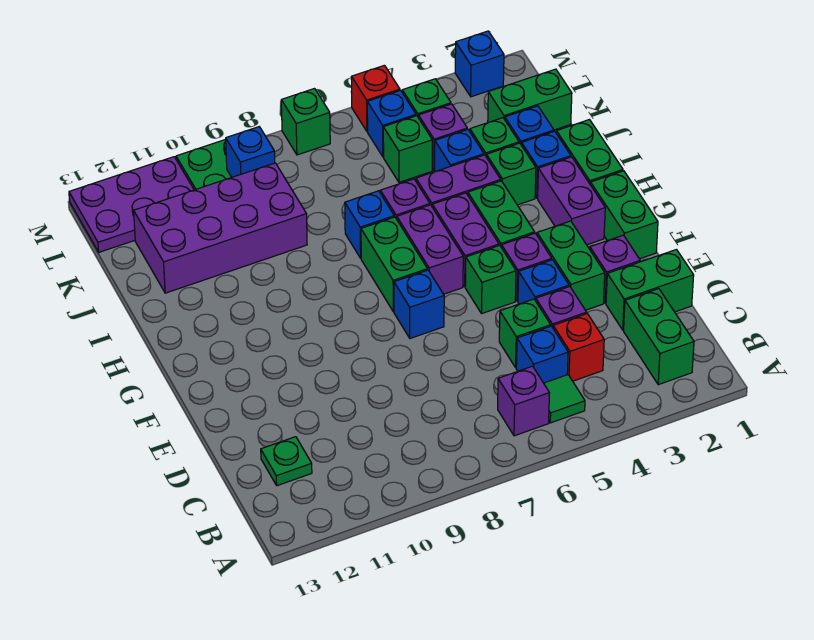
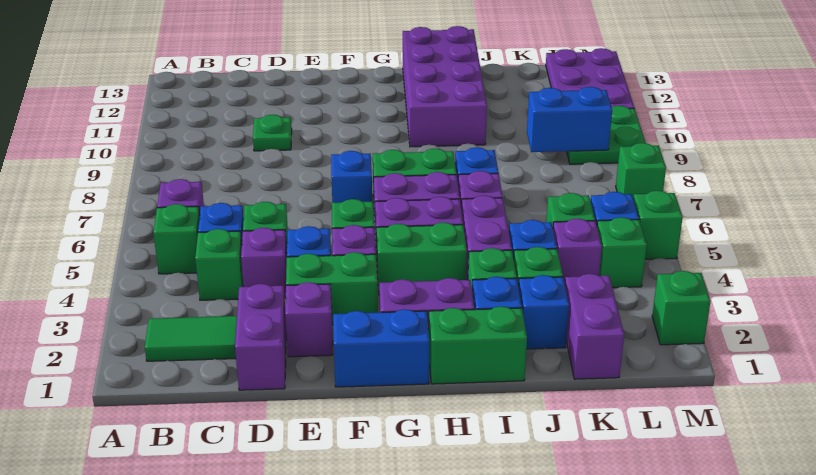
green brick B2:C2 level 1 -> green tile B2:C2 level 1
green tile B5 level 1 -> green brick B5 level 1
red brick C4 level 1 -> green brick C4 level 1
green plate C12 level 1 -> green plate D10 level 1
green brick D1:D2 level 1 -> purple brick D1:D2 level 1
green brick F1:G1 level 1 -> blue brick F1:G1 level 1
purple brick J9:K12 level 1 -> purple brick H10:I13 level 1
green brick K1:K2 level 1 -> purple brick K1:K2 level 1
blue brick L9 level 2 -> blue brick K9:L9 level 2
blue brick M2 level 1 -> green brick M2 level 1
red brick M5 level 1 -> green brick M5 level 1

